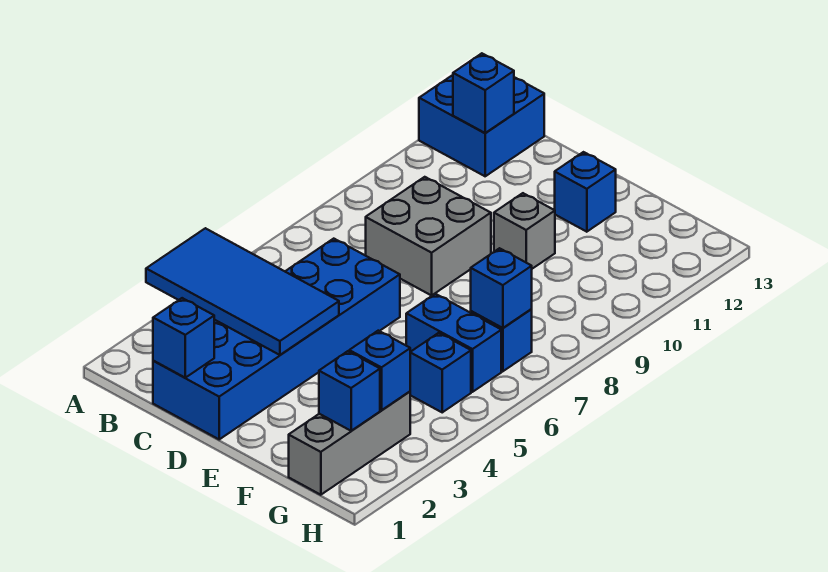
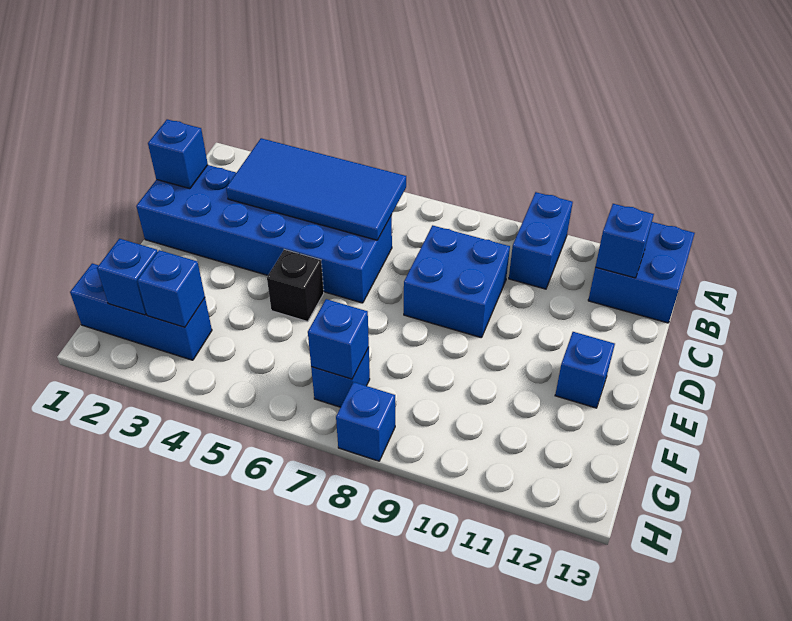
blue tile A3:D4 level 2 -> blue tile B3:C6 level 2
grey brick C8:D9 level 1 -> blue brick C8:D9 level 1
none -> black brick E5 level 1
grey brick E10 level 1 -> none
blue brick F6:G6 level 1 -> blue brick A10:B10 level 1
grey brick G1:G3 level 1 -> blue brick G1:G3 level 1
blue brick G5 level 1 -> blue brick H8 level 1

